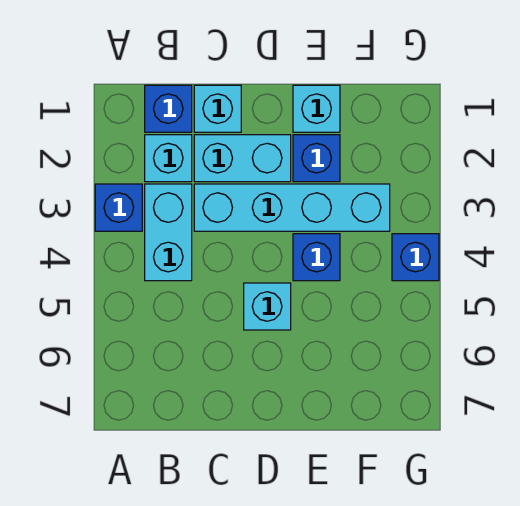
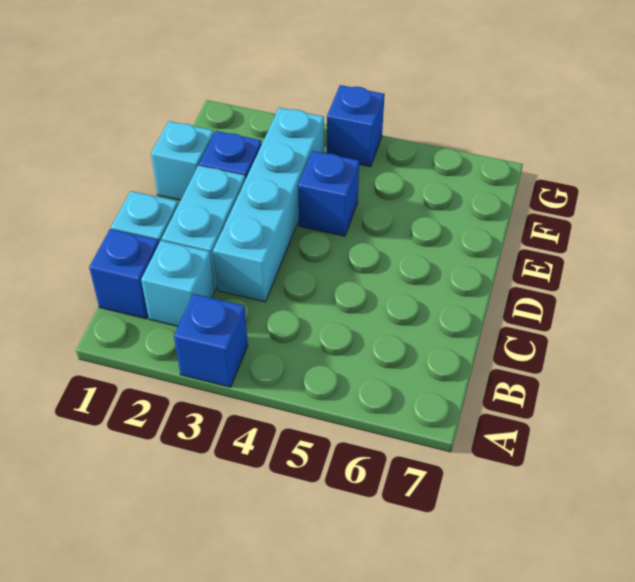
cyan brick B3:B4 level 1 -> none
cyan brick D5 level 1 -> none

